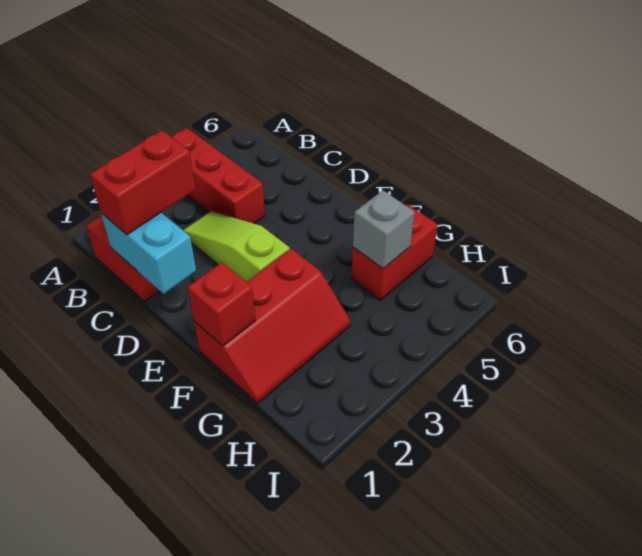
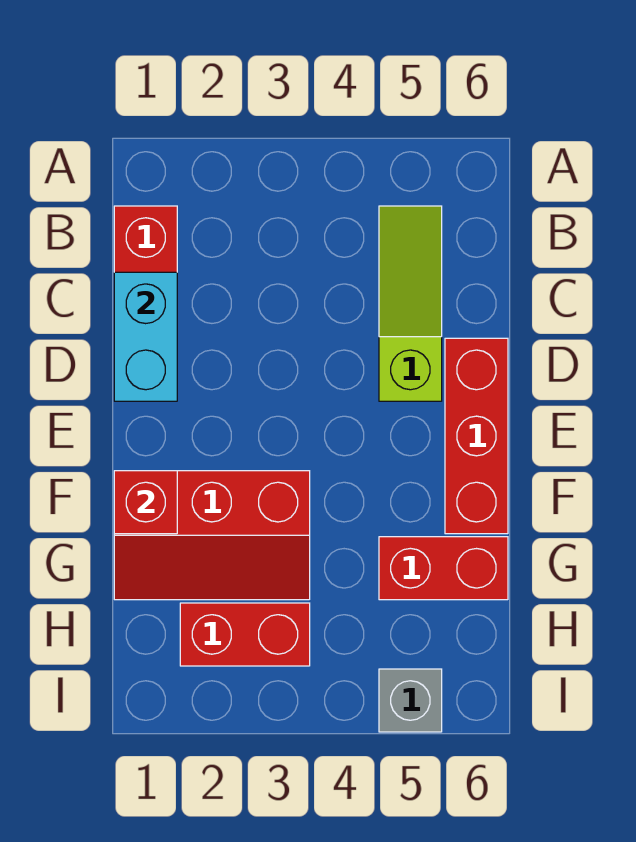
red brick A4:C4 level 1 -> red brick D6:F6 level 1
red brick C1:C2 level 3 -> red brick H2:H3 level 1
lime slope C3:E3 level 1 top E -> lime slope B5:D5 level 1 top D
grey brick G5 level 2 -> grey brick I5 level 1

